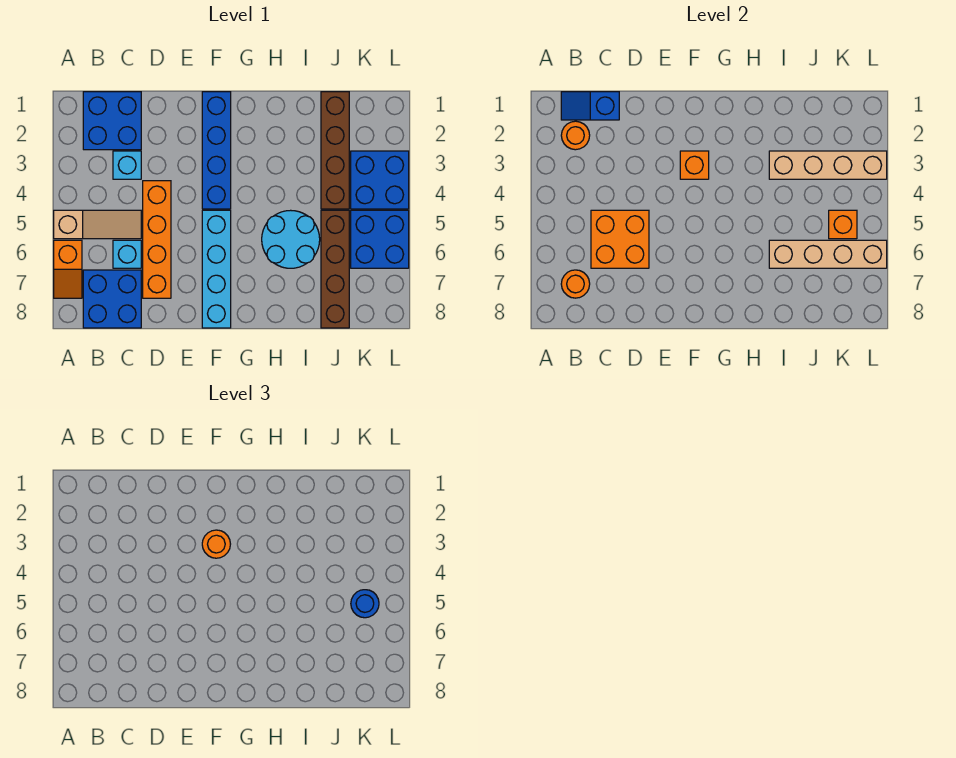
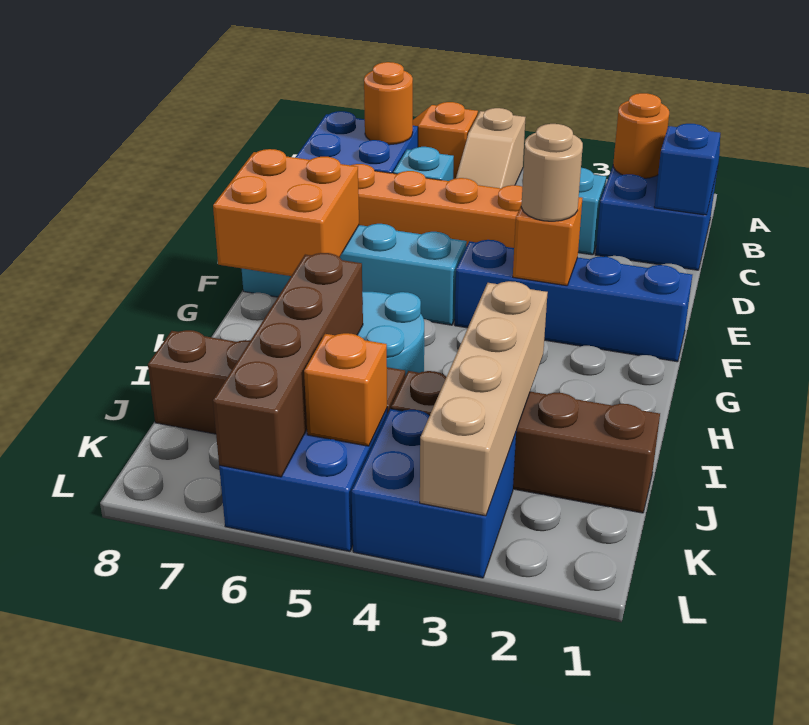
orange brick C5:D6 level 2 -> orange brick F7:G8 level 2
orange round brick F3 level 3 -> tan round brick F3 level 3
tan brick I6:L6 level 2 -> brown brick I6:L6 level 2
blue round brick K5 level 3 -> none

